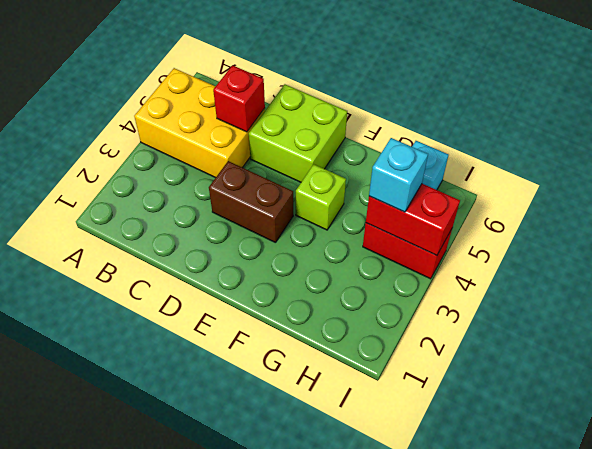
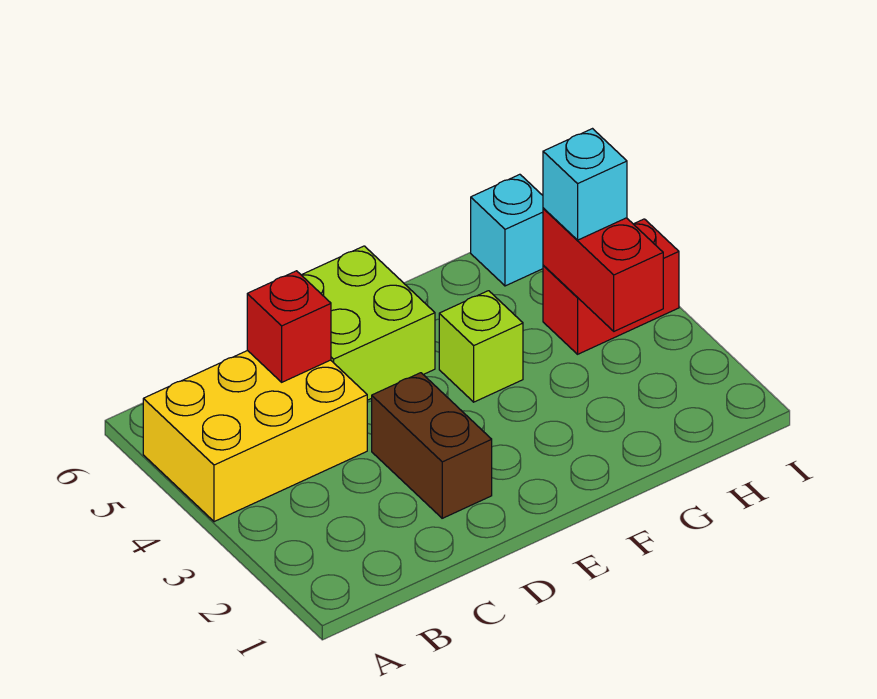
brown brick D3:E3 level 1 -> brown brick D2:D3 level 1
red brick H4:I4 level 2 -> red brick H3:H4 level 2

